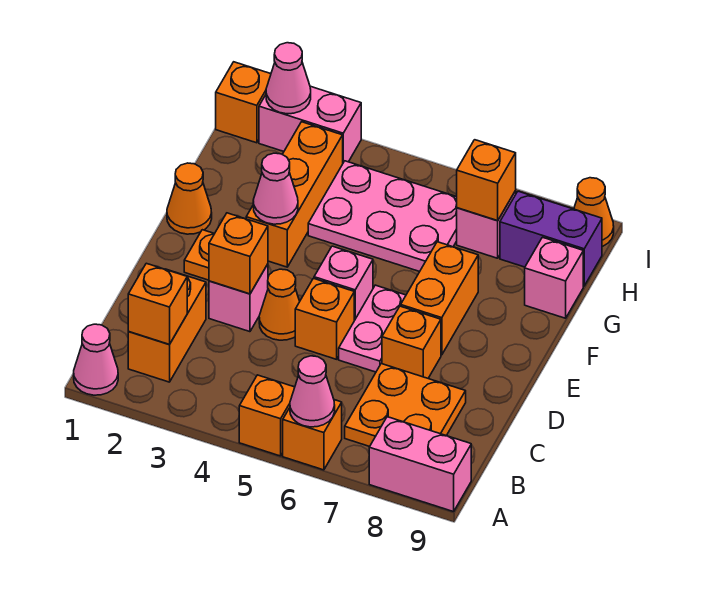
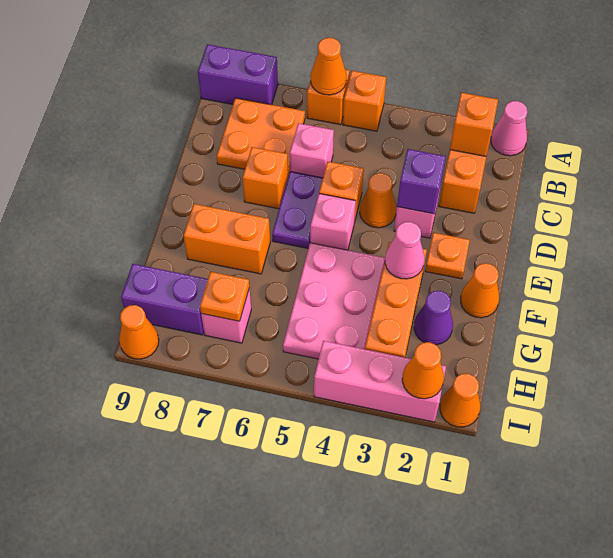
pink cone A6 level 2 -> orange cone A6 level 2
pink brick A8:A9 level 1 -> purple brick A8:A9 level 1
orange brick D3 level 2 -> purple brick D3 level 2
pink plate D6:E6 level 1 -> purple plate D6:E6 level 1
orange brick E7:F7 level 1 -> orange brick F7:F8 level 1
none -> purple cone G2 level 1
pink plate G4:H6 level 1 -> pink plate F4:H5 level 1
pink brick G9 level 1 -> pink brick C6 level 1
orange brick H7 level 2 -> orange plate H7 level 2
orange brick I1 level 1 -> orange cone I1 level 1
pink brick I2:I3 level 1 -> pink brick I2:I4 level 1
pink cone I2 level 2 -> orange cone I2 level 2

